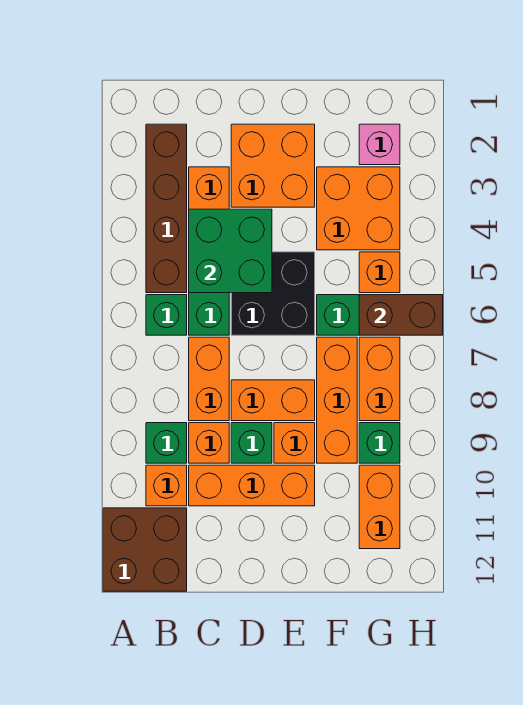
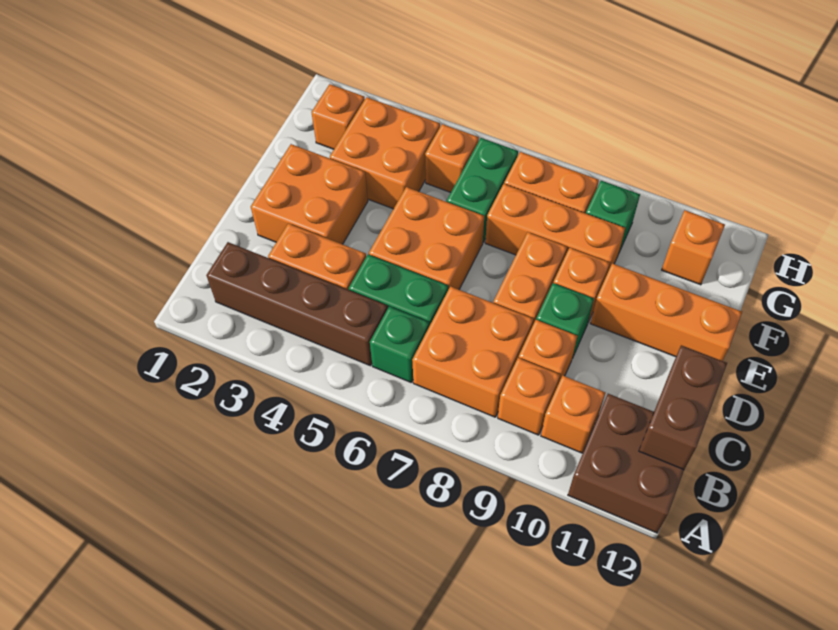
green brick B9 level 1 -> orange brick B9 level 1
green brick C4:D5 level 2 -> none
orange brick C7:C8 level 1 -> orange brick B7:C8 level 1
orange brick C10:E10 level 1 -> orange brick E10:E12 level 1
black brick D5:E6 level 1 -> orange brick D5:E6 level 1
pink brick G2 level 1 -> orange brick G2 level 1
brown brick G6:H6 level 2 -> brown brick B12:C12 level 2
orange brick G10:G11 level 1 -> orange brick G11 level 1

